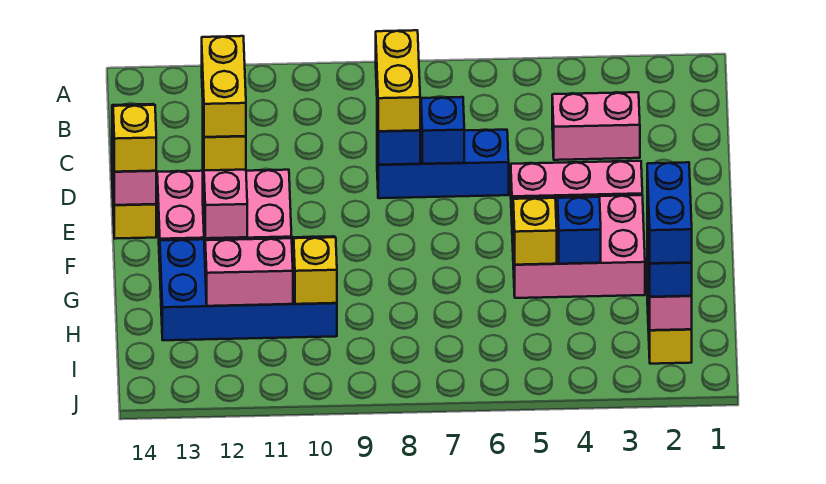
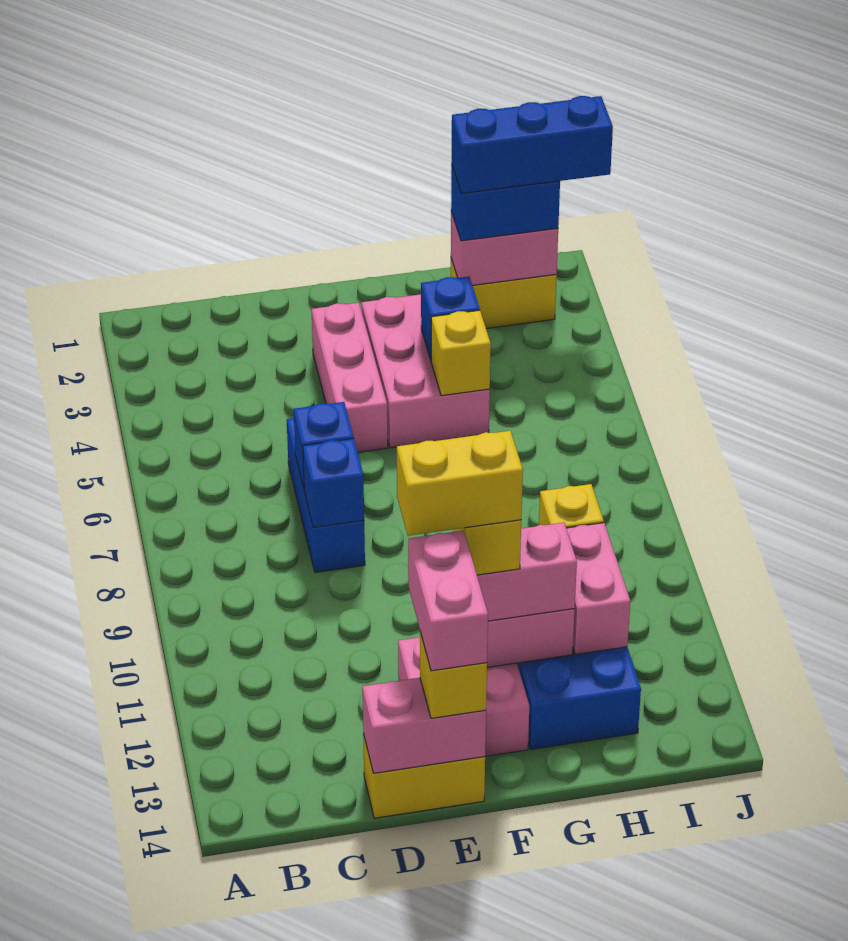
pink brick C3:C4 level 1 -> pink brick E13:E14 level 4
yellow brick C8:D8 level 3 -> none
blue brick H2:I2 level 4 -> blue brick H2:J2 level 4

